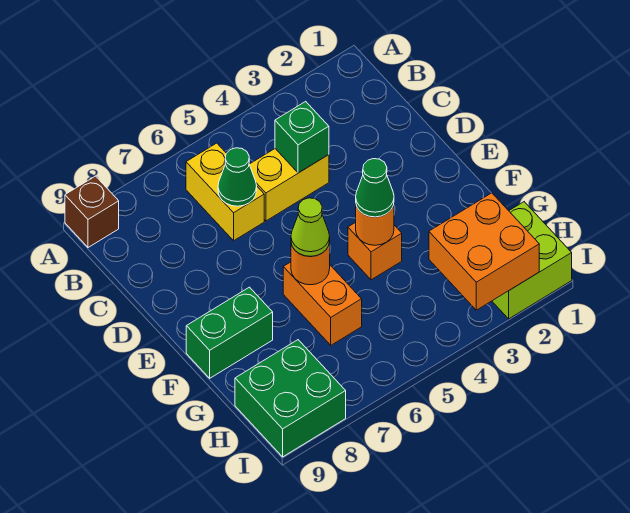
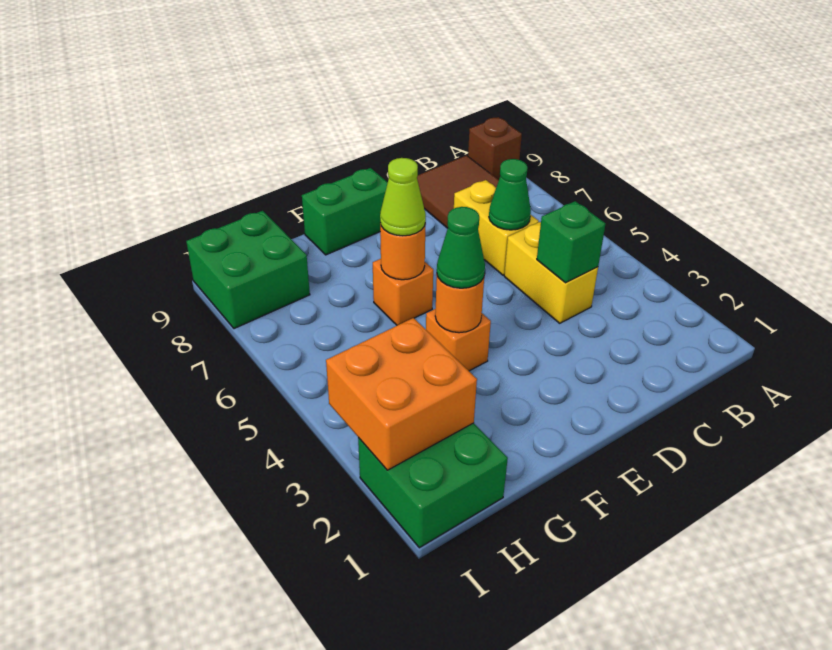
yellow brick B6:C6 level 1 -> yellow brick C6:C7 level 1
none -> brown tile B8:C9 level 1
orange brick F6:G6 level 1 -> orange brick F6 level 1
green brick F8:F9 level 1 -> green brick E9:F9 level 1
lime brick H1:I2 level 1 -> green brick H1:I2 level 1

